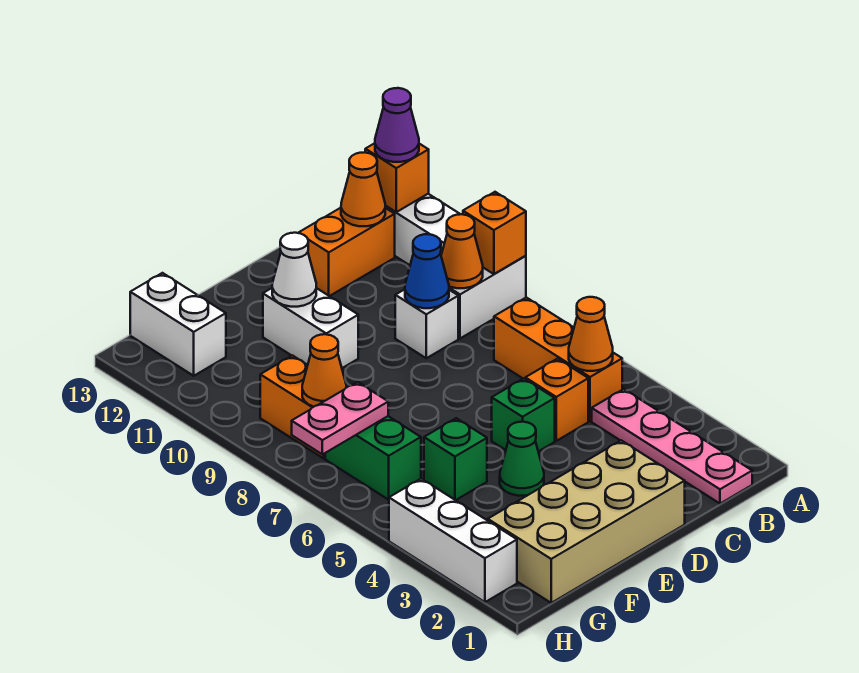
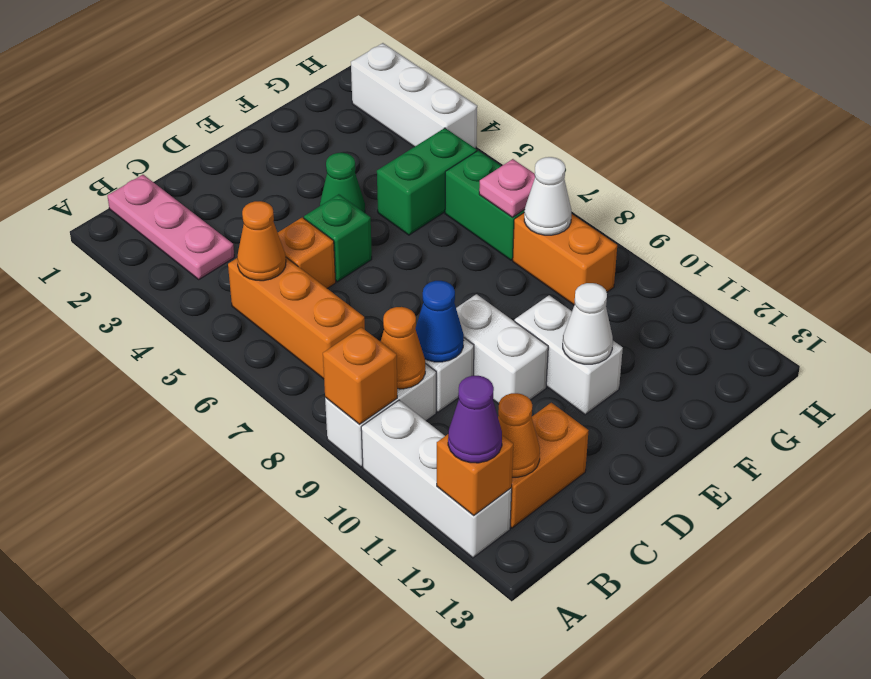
pink plate B1:B4 level 1 -> pink plate B1:B3 level 1
tan brick D1:G2 level 1 -> none
green brick F5 level 1 -> green brick F5:G5 level 1
pink plate G7:H7 level 2 -> pink plate G7 level 2
orange cone G8 level 2 -> white cone G8 level 2
white brick G12:G13 level 1 -> white brick D9:D10 level 1

